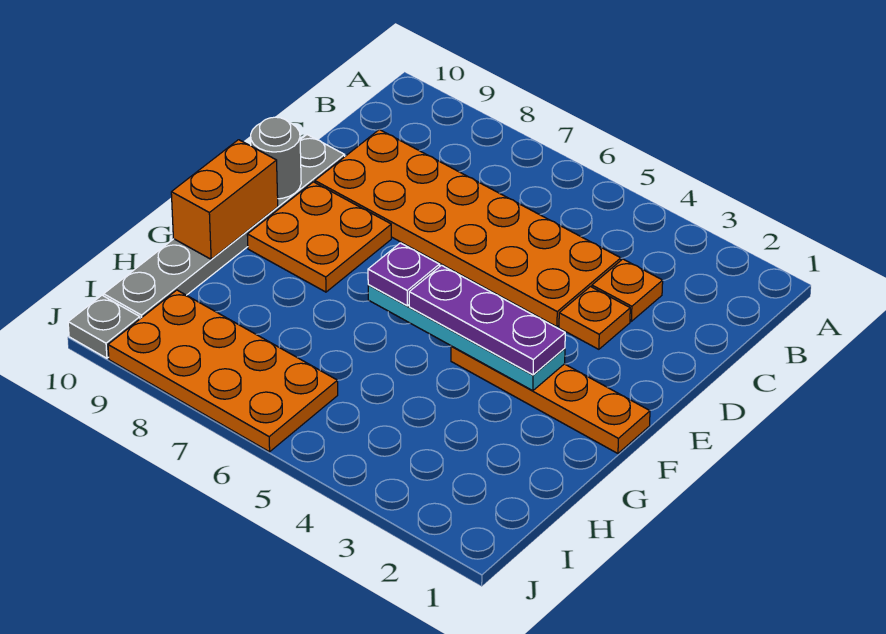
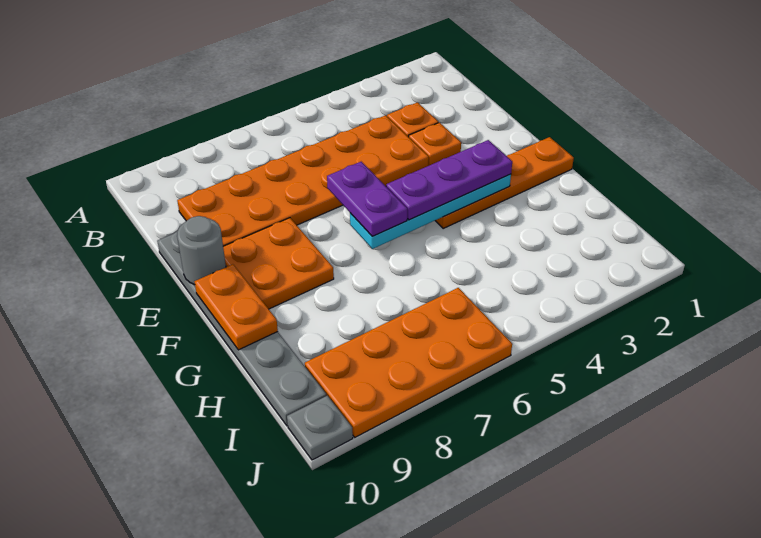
purple plate F6 level 3 -> purple plate E6:F6 level 3
orange brick F10:G10 level 2 -> orange plate F10:G10 level 2

